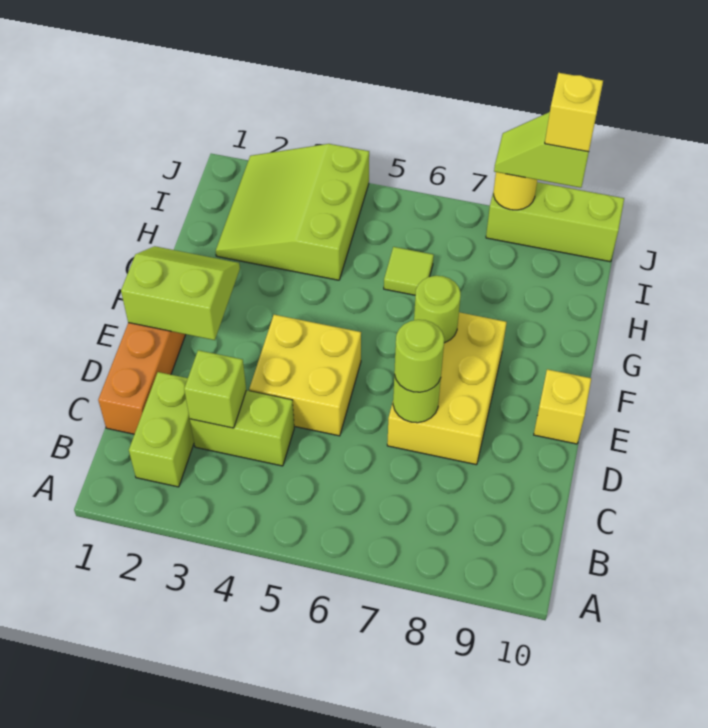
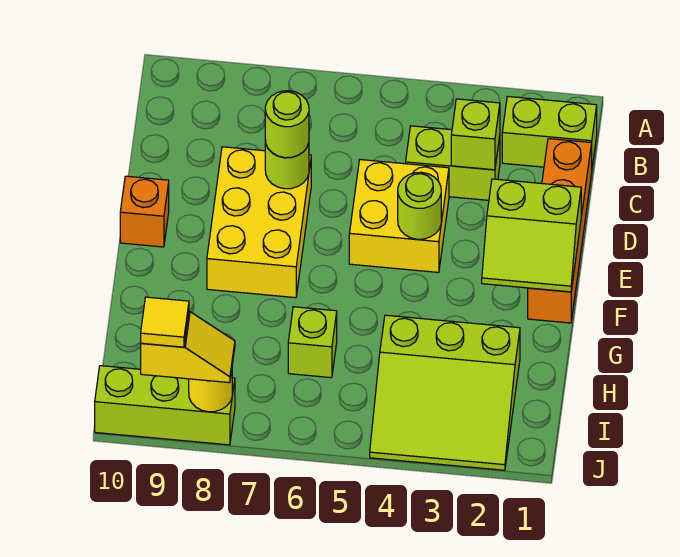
lime brick B2:C2 level 1 -> lime brick B1:B2 level 1
yellow brick E10 level 1 -> orange brick E10 level 1
lime round brick F7 level 2 -> lime round brick E4 level 2
lime slope H2:J4 level 1 top 4 -> lime slope H2:J4 level 1 top H
lime tile H6 level 1 -> lime brick H6 level 1
lime slope J8:J9 level 3 top 9 -> yellow slope J8:J9 level 3 top 9
yellow brick J9 level 4 -> yellow tile J9 level 4

